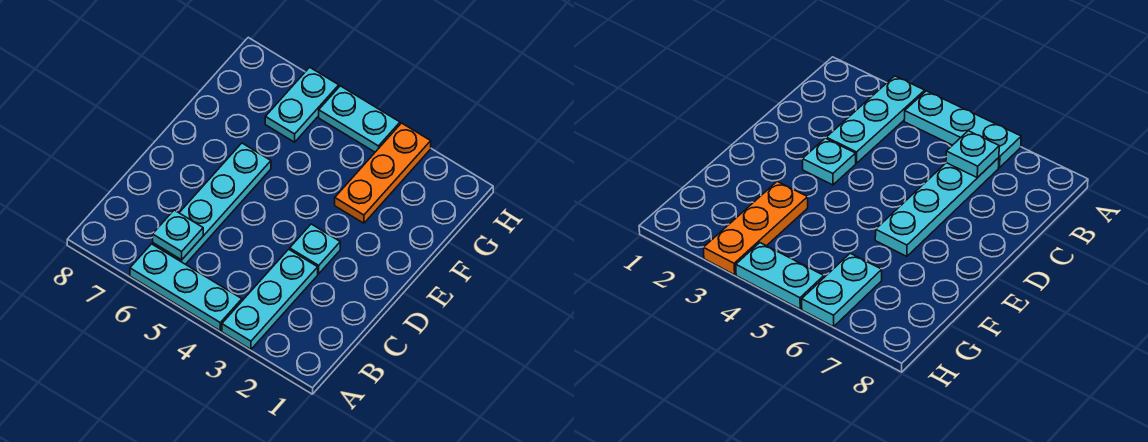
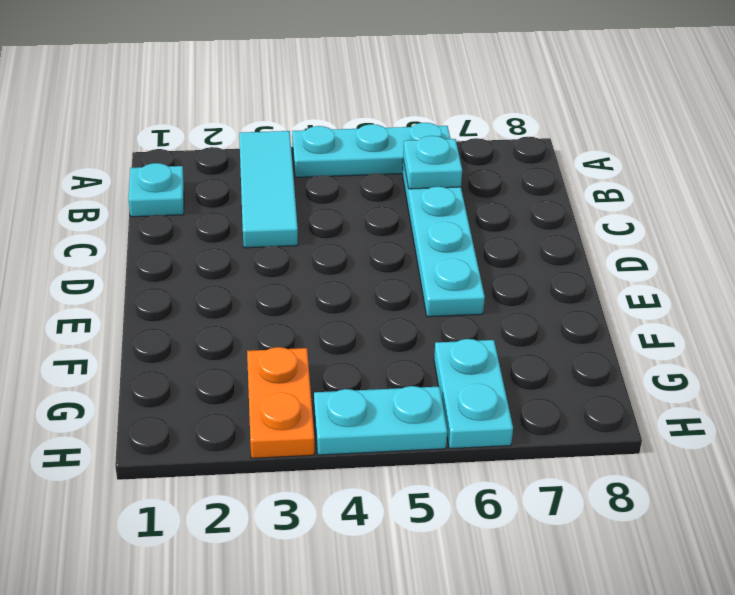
cyan plate A3:C3 level 1 -> cyan tile A3:C3 level 1
cyan plate D3 level 1 -> cyan plate B1 level 1
orange plate F3:H3 level 1 -> orange plate G3:H3 level 1

